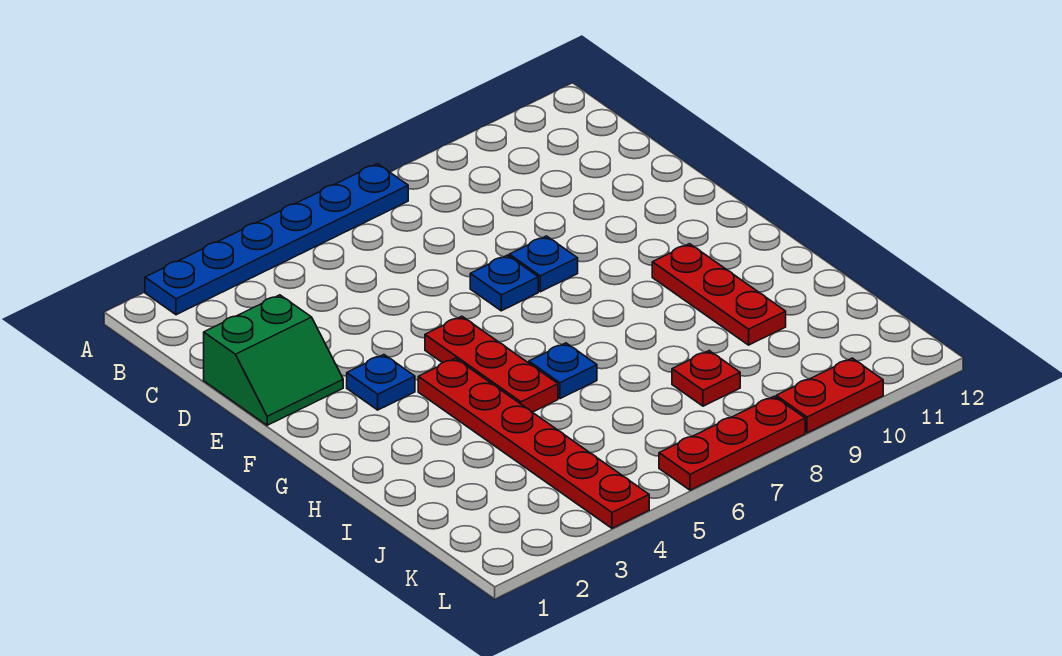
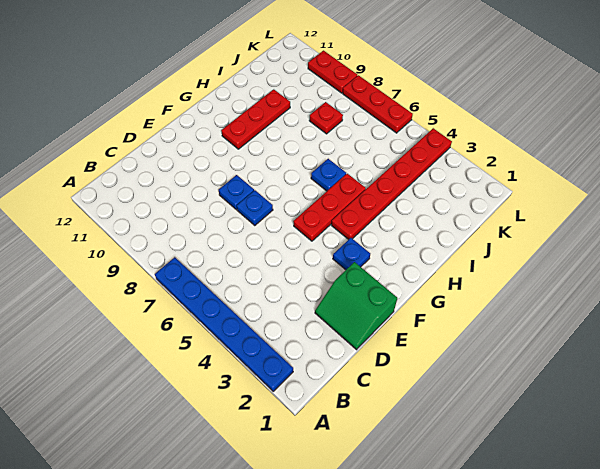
green slope D1:E2 level 1 top D -> green slope D1:E2 level 1 top E

